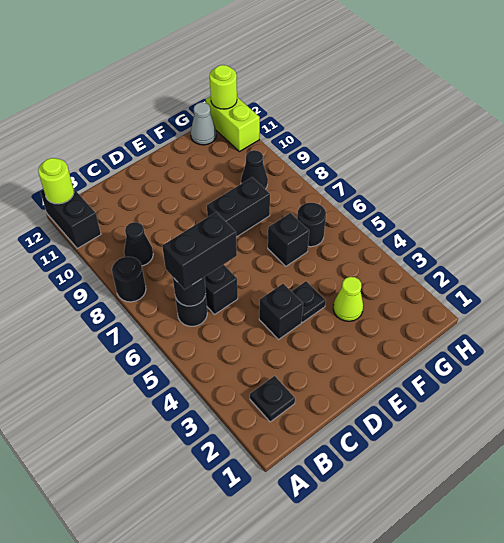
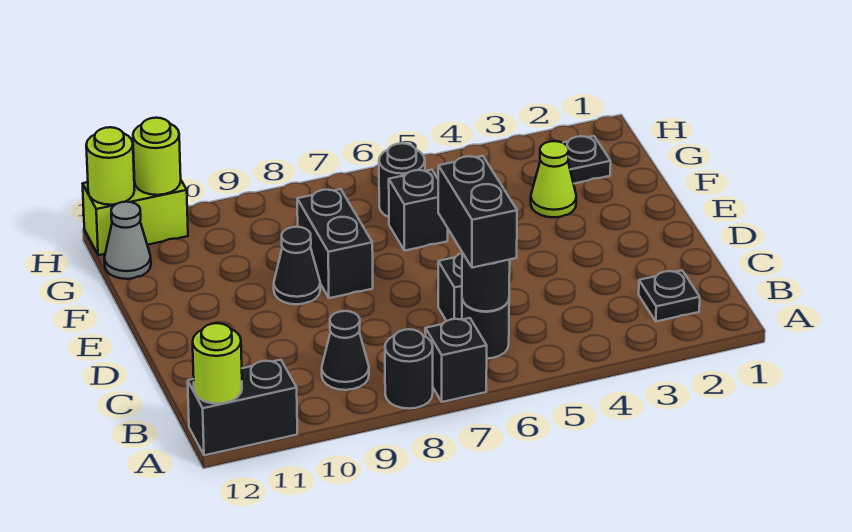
black brick D4 level 1 -> black brick A7 level 1
black plate E4 level 1 -> black plate G2 level 1
black cone G9 level 1 -> black cone E9 level 1
none -> lime round brick H11 level 2

